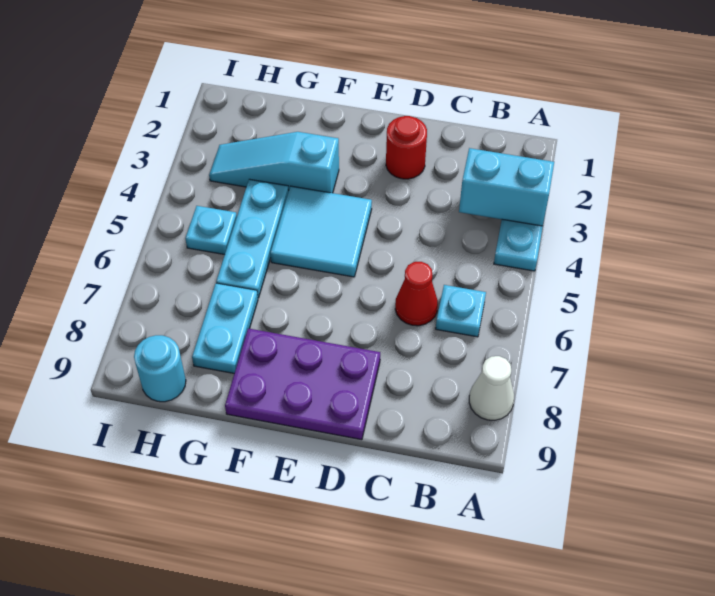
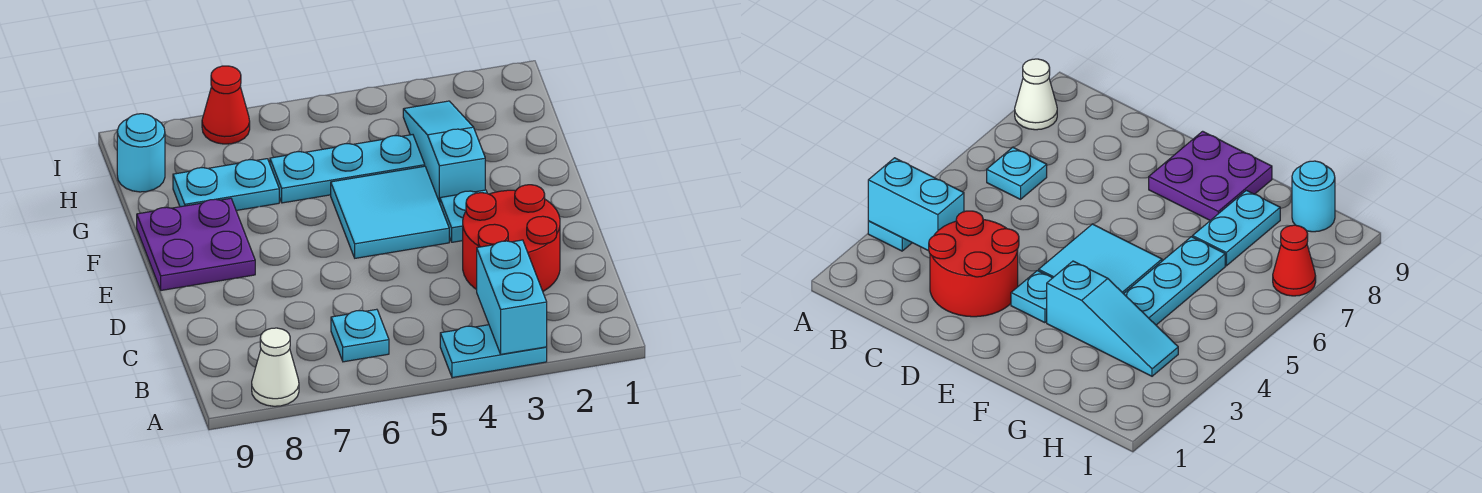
red cone C6 level 1 -> red cone I7 level 1
red round brick D2 level 1 -> red round brick C2:D3 level 1
purple plate D8:F9 level 1 -> purple plate E8:F9 level 1
cyan plate H5 level 1 -> cyan plate E3 level 1

